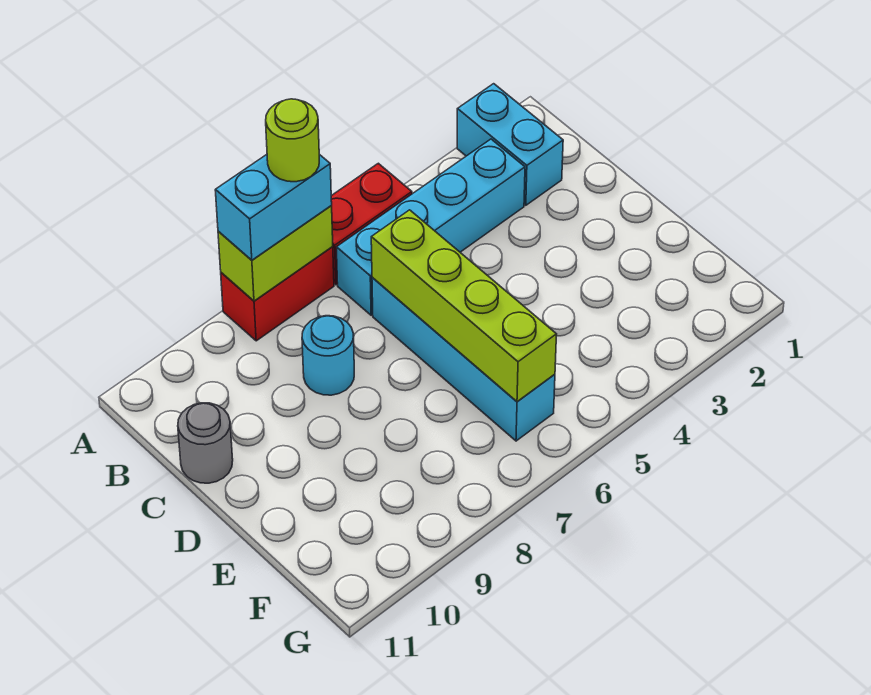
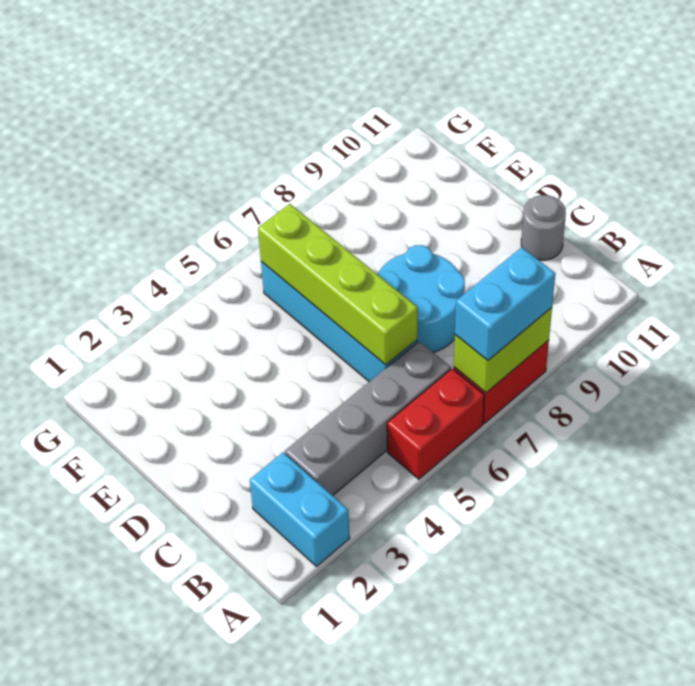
lime round brick A7 level 4 -> none
cyan brick B3:B6 level 1 -> grey brick B3:B6 level 1
cyan round brick C8 level 1 -> cyan round brick C7:D8 level 1

